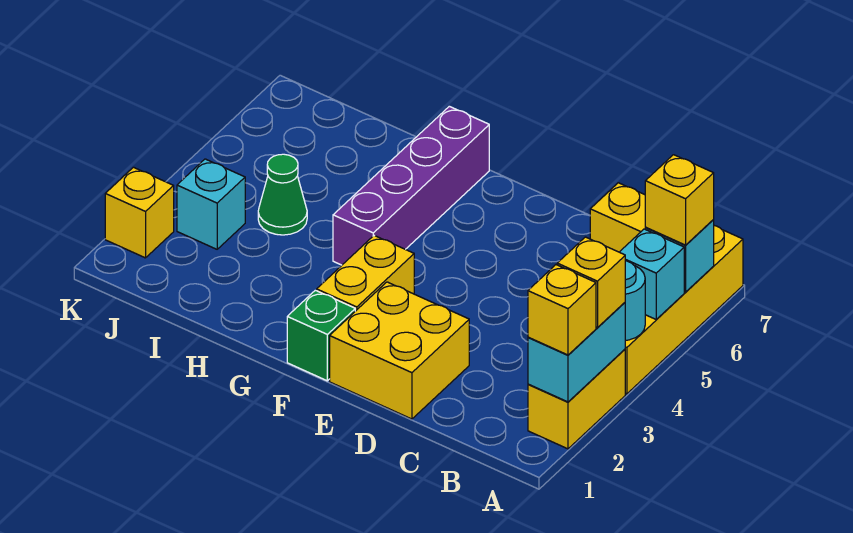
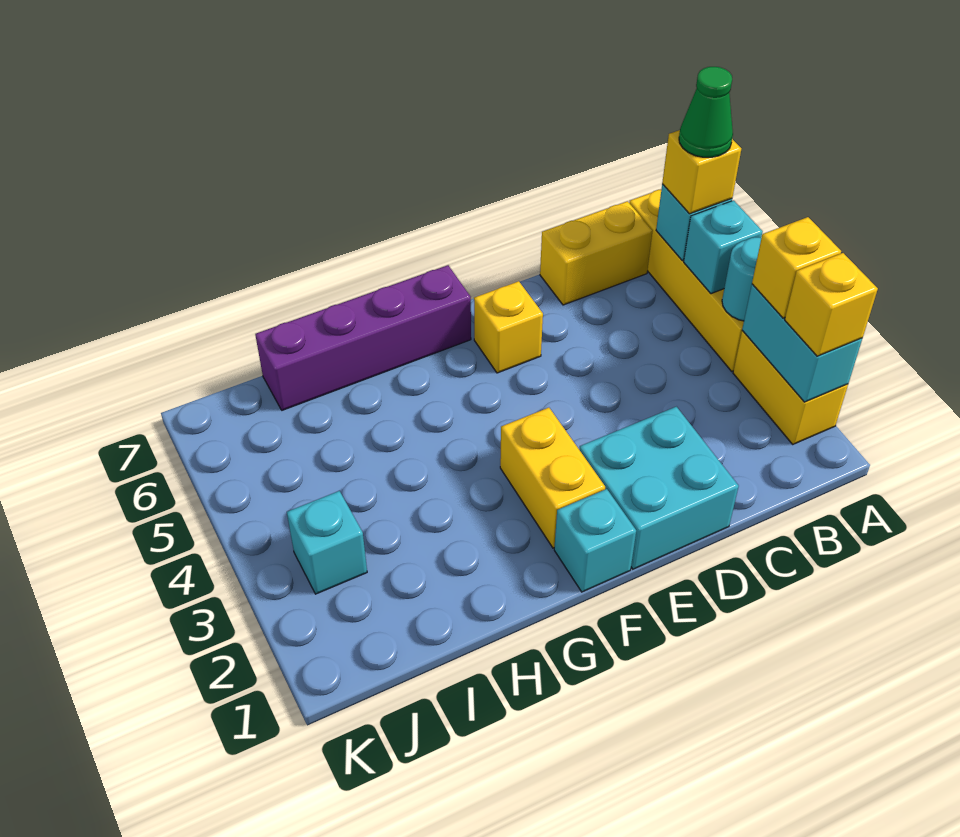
yellow brick D1:E2 level 1 -> cyan brick D1:E2 level 1
green brick F1 level 1 -> cyan brick F1 level 1
purple brick G4:G7 level 1 -> purple brick F7:I7 level 1
green cone I4 level 1 -> green cone A6 level 4
yellow brick K2 level 1 -> yellow brick E6 level 1

